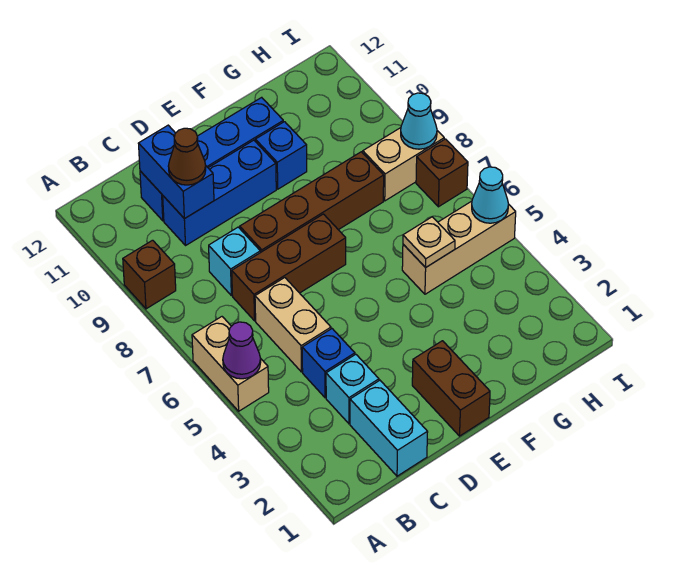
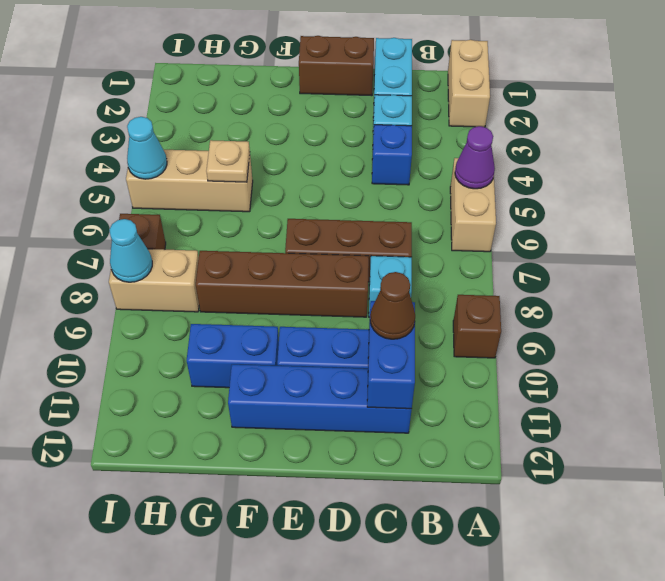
tan brick C5:C6 level 1 -> tan brick A1:A2 level 1
brown brick E1:E2 level 1 -> brown brick D1:E1 level 1
blue brick F10 level 1 -> blue brick F10:G10 level 1

